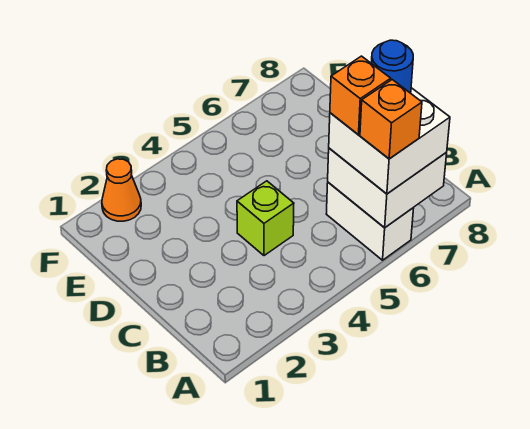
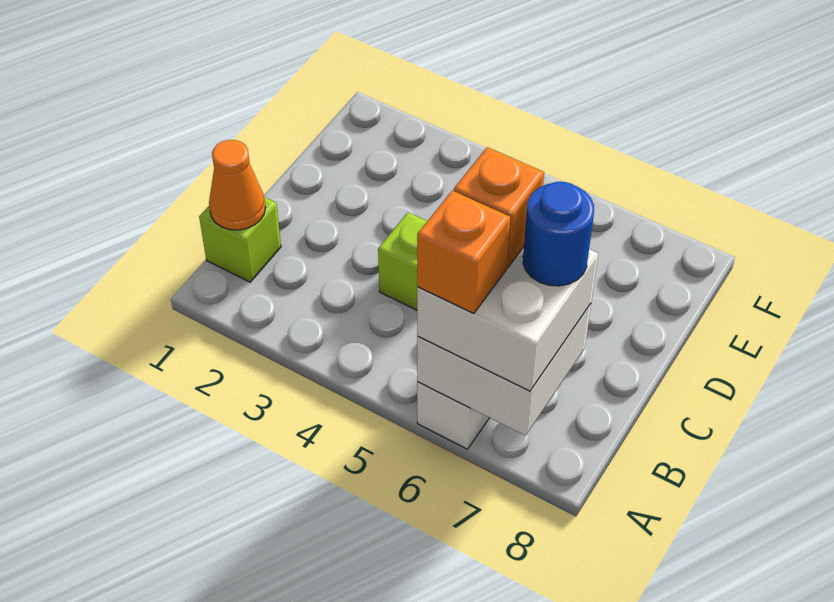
none -> lime brick B1 level 1
orange cone F2 level 1 -> orange cone B1 level 2

